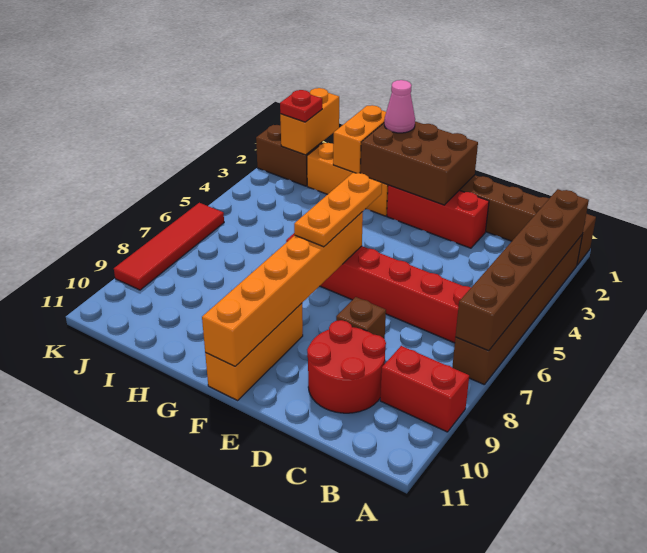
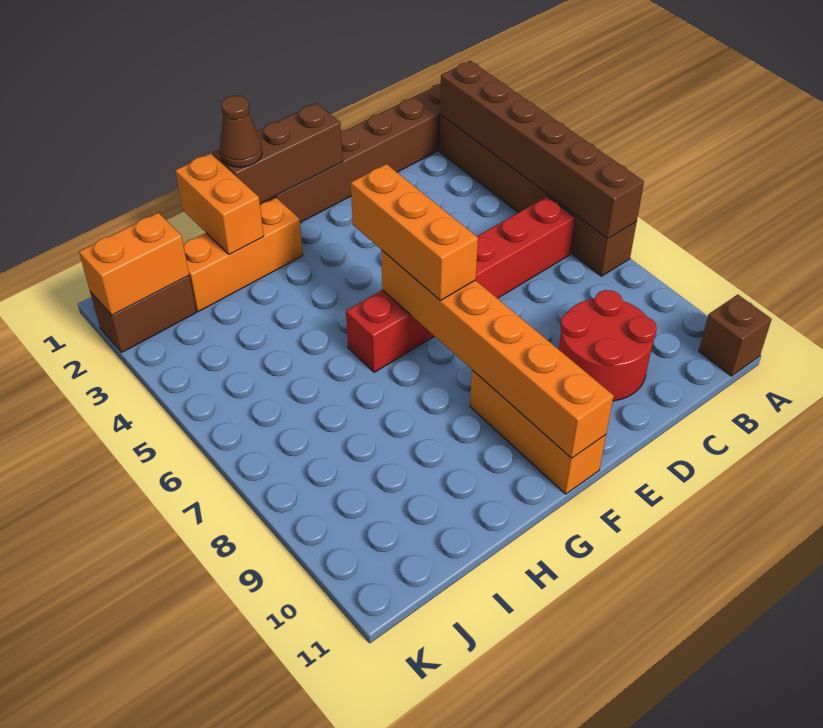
red brick A9:B9 level 1 -> none
red brick D2:F2 level 1 -> none
brown brick D8 level 1 -> brown brick A11 level 1
brown brick E1:G2 level 2 -> brown brick E1:G1 level 2
orange plate F5:F7 level 3 -> orange brick F5:F7 level 3
pink cone G1 level 3 -> brown cone G1 level 3
orange brick J1:J2 level 2 -> orange brick J2:K2 level 2
red plate J2 level 3 -> none
red tile K6:K9 level 1 -> none

